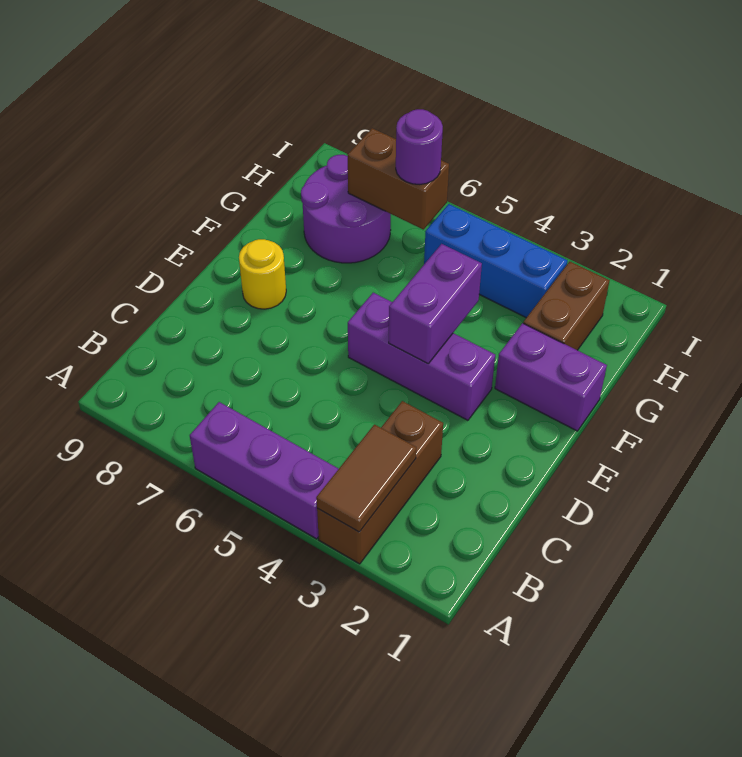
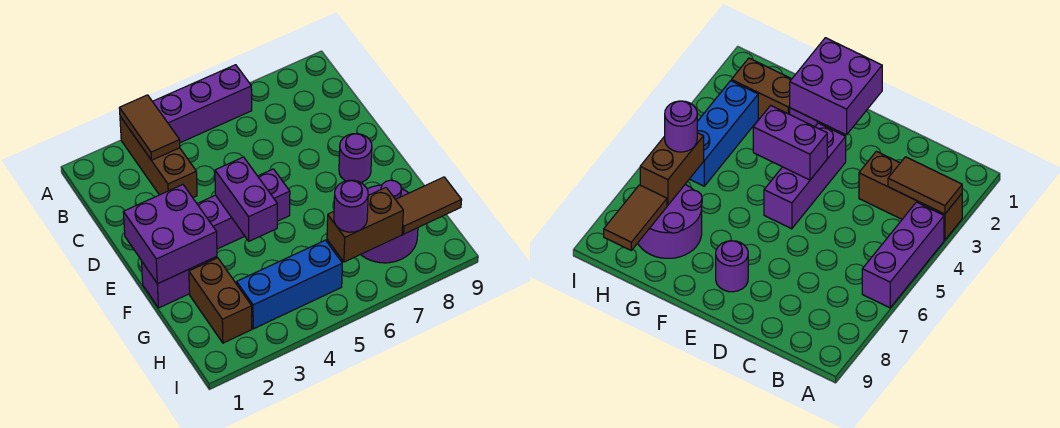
none -> purple brick E1:F2 level 2
yellow round brick E8 level 1 -> purple round brick E8 level 1
none -> brown tile H8:H9 level 2

